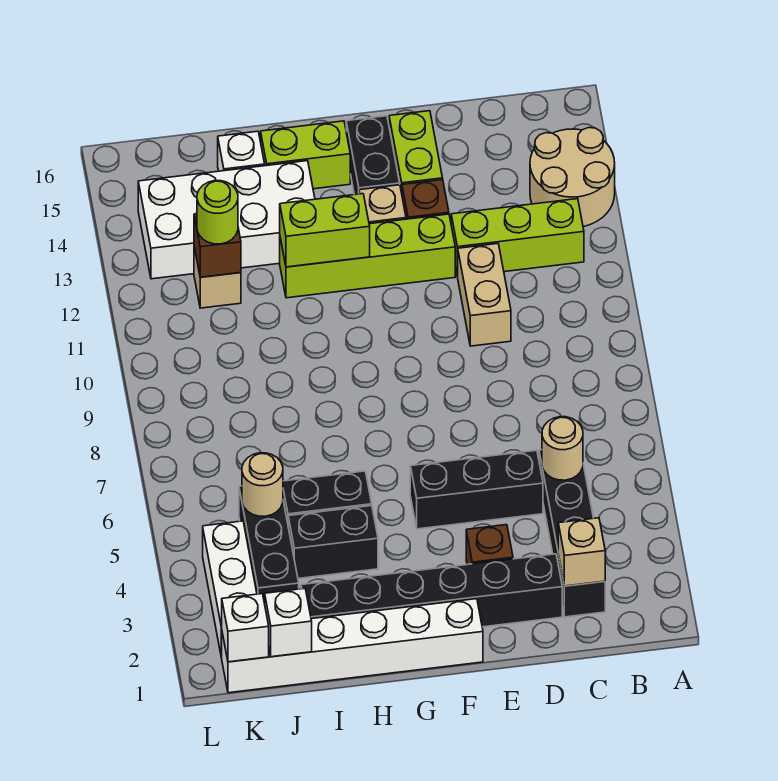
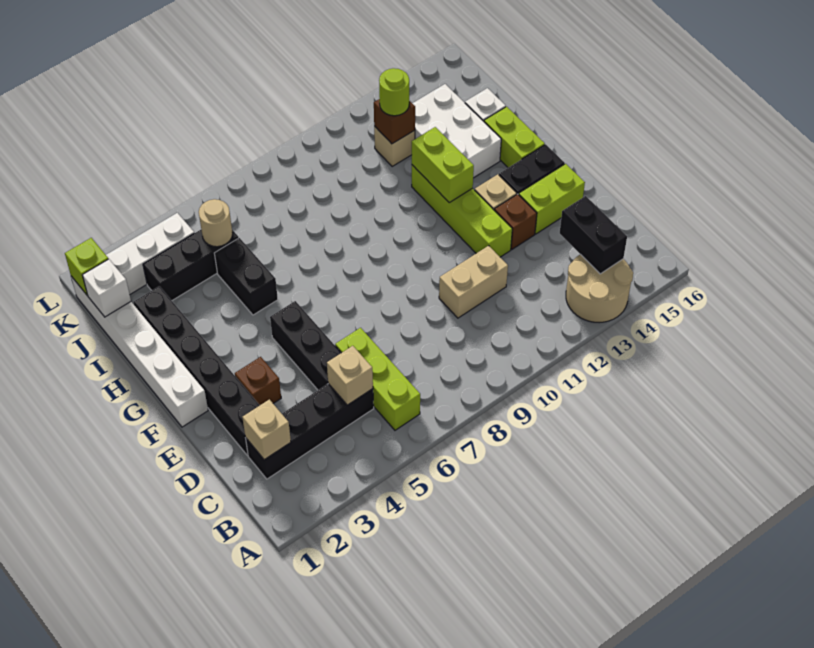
lime brick B12:D12 level 1 -> lime brick B6:D6 level 1
tan round brick C5 level 2 -> tan brick C5 level 2
black brick H4:I4 level 1 -> black brick B14:C14 level 2
white brick H13:K14 level 1 -> white brick H13:J14 level 1
white brick K1 level 2 -> lime brick K1 level 2

